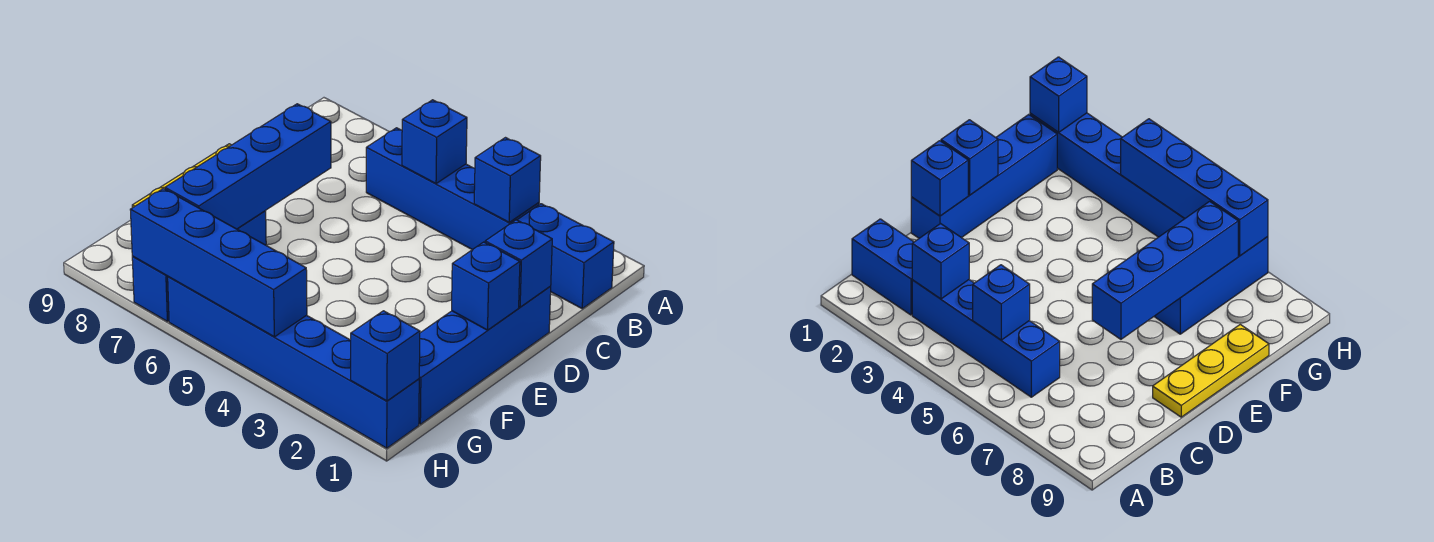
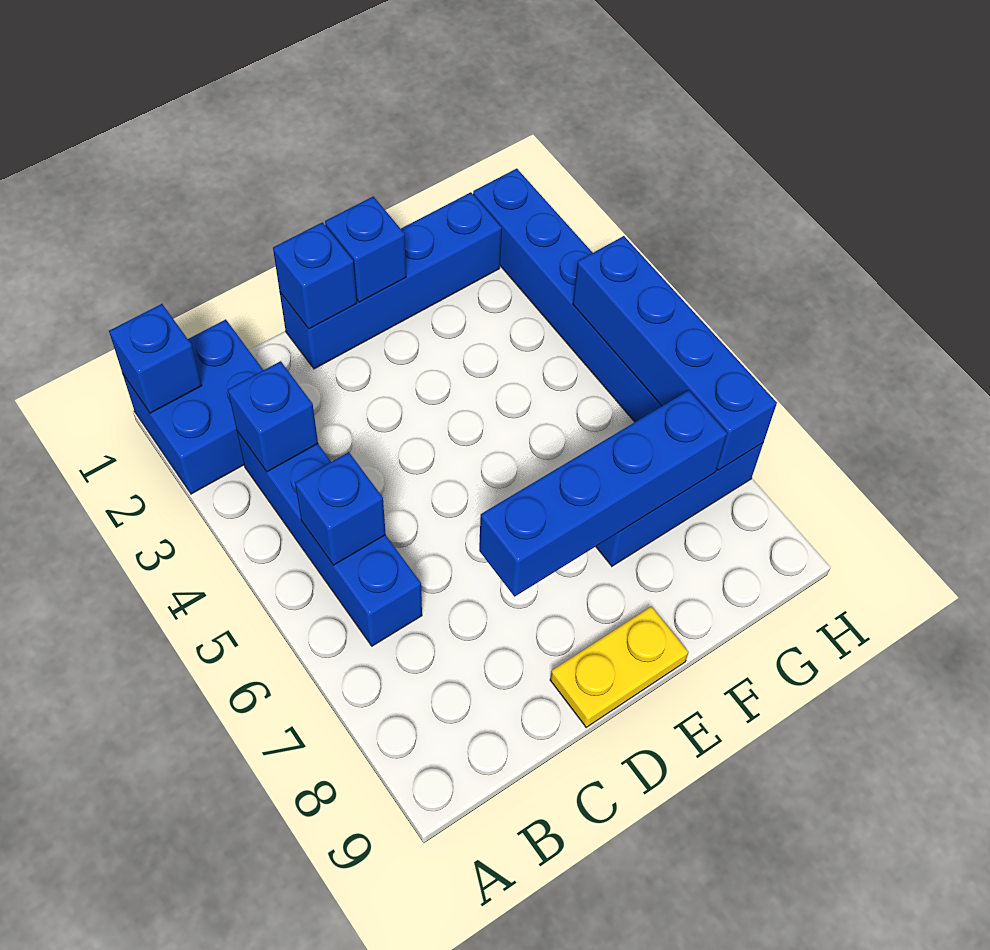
blue brick B1:B2 level 1 -> blue brick A1:B2 level 1
yellow plate D9:F9 level 1 -> yellow plate D9:E9 level 1
blue brick H1 level 2 -> blue brick A1 level 2

